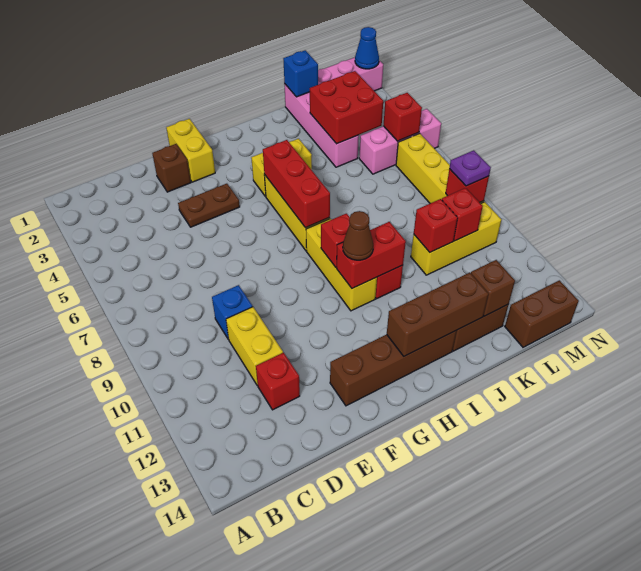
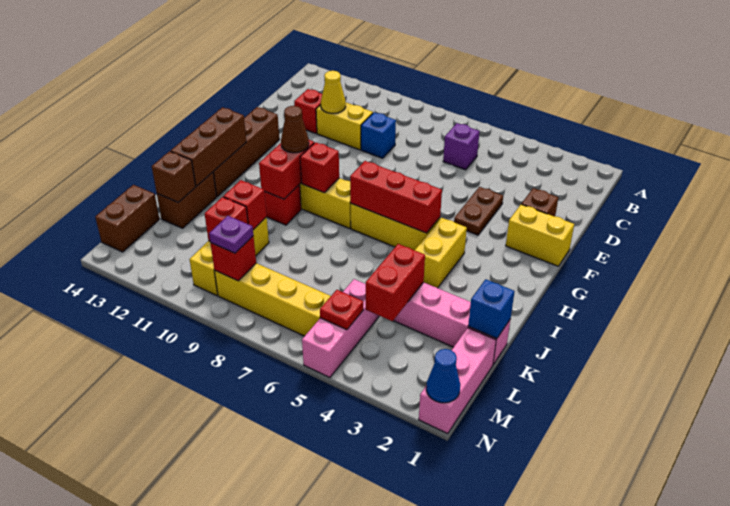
none -> purple brick C6 level 1
none -> yellow cone D11 level 2
red brick K3:L4 level 2 -> red brick K4:L4 level 2
red brick M5 level 2 -> red plate M5 level 2

